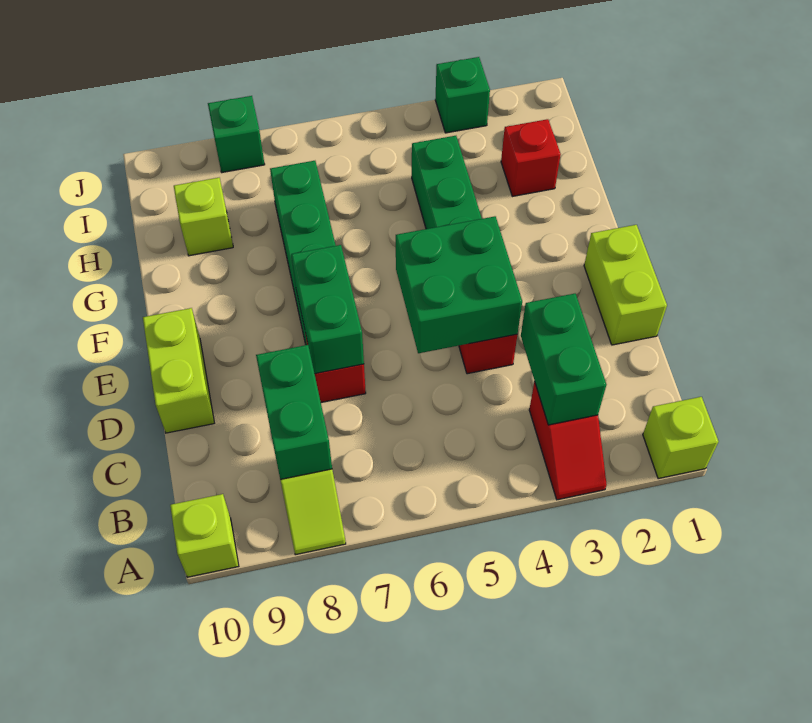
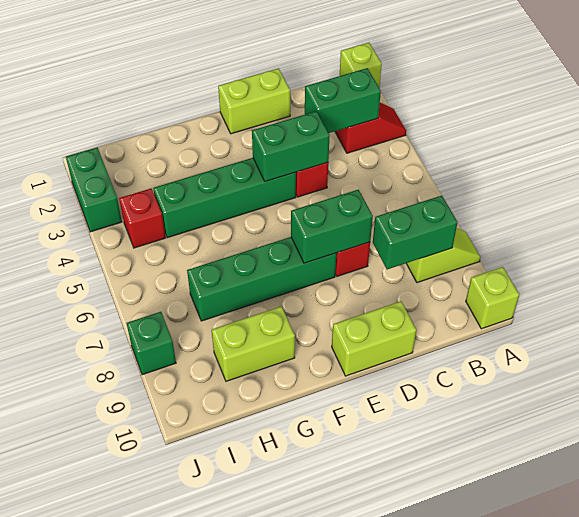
green brick D4:E5 level 2 -> green brick D4:E4 level 2
red brick H2 level 1 -> red brick I4 level 1
lime brick H9 level 1 -> lime brick G9:H9 level 1
green brick J3 level 1 -> green brick J2:J3 level 1

